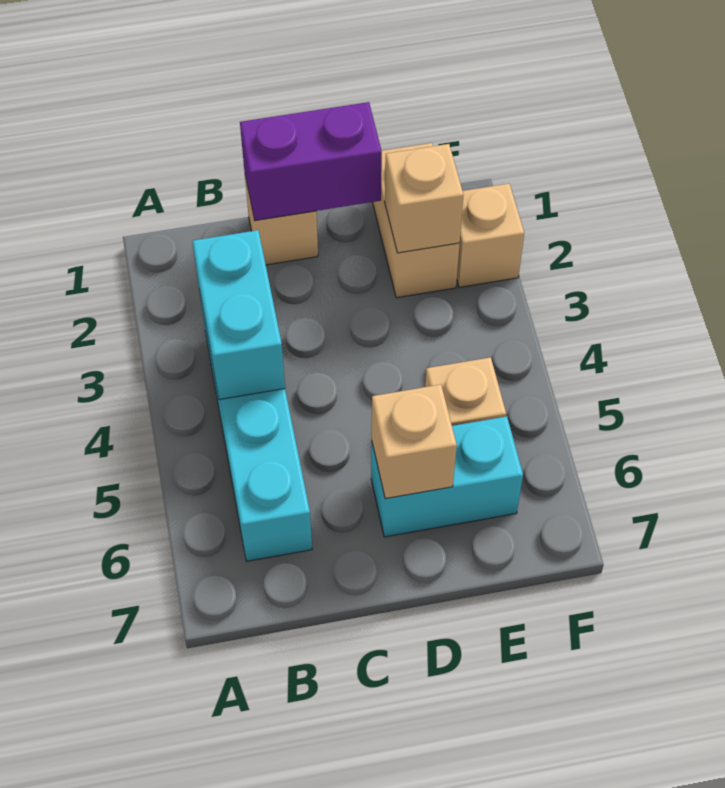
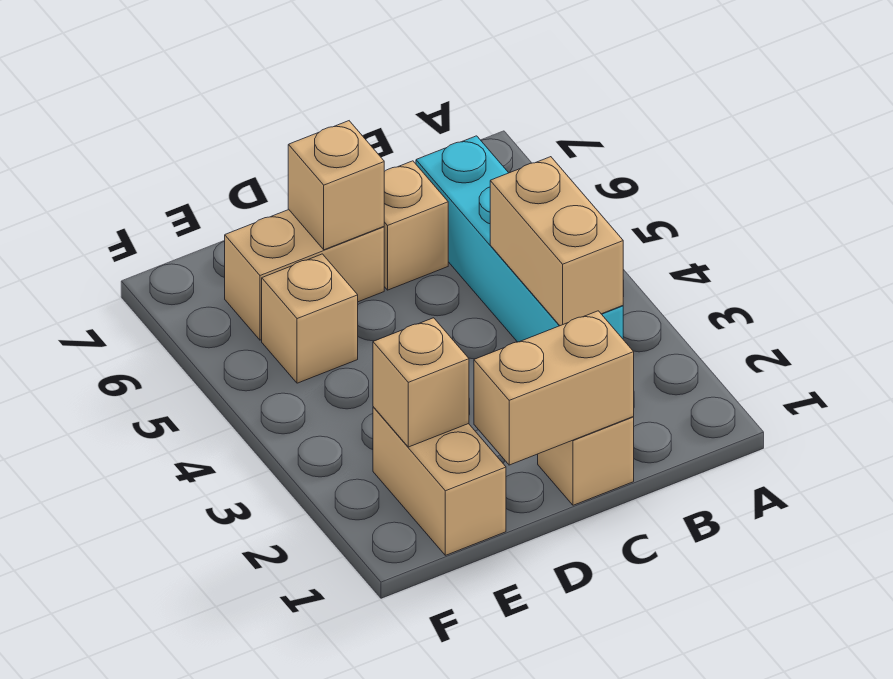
cyan brick B3:B4 level 2 -> tan brick B3:B4 level 2
purple brick C1:D1 level 2 -> tan brick C1:D1 level 2
cyan brick D6:E6 level 1 -> tan brick D6:E6 level 1
tan brick F2 level 1 -> tan brick C6 level 1

